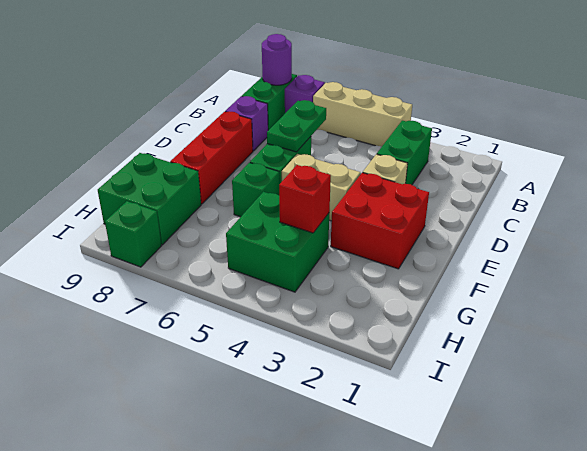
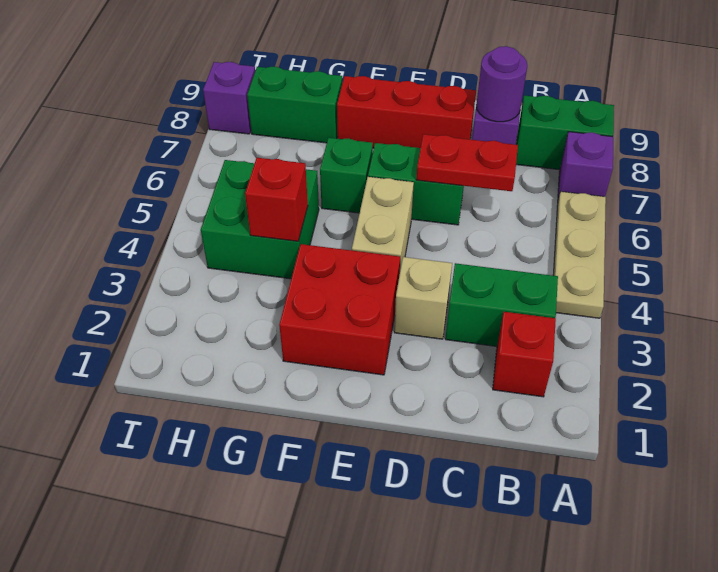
tan brick A4:A6 level 1 -> tan plate A4:A6 level 1
purple round brick A8 level 2 -> purple round brick C8 level 2
none -> red brick B2 level 1
green plate C6:D6 level 2 -> red plate C6:D6 level 2
green brick G8:H9 level 1 -> green brick G8:H8 level 1
green brick I8 level 1 -> purple brick I8 level 1

